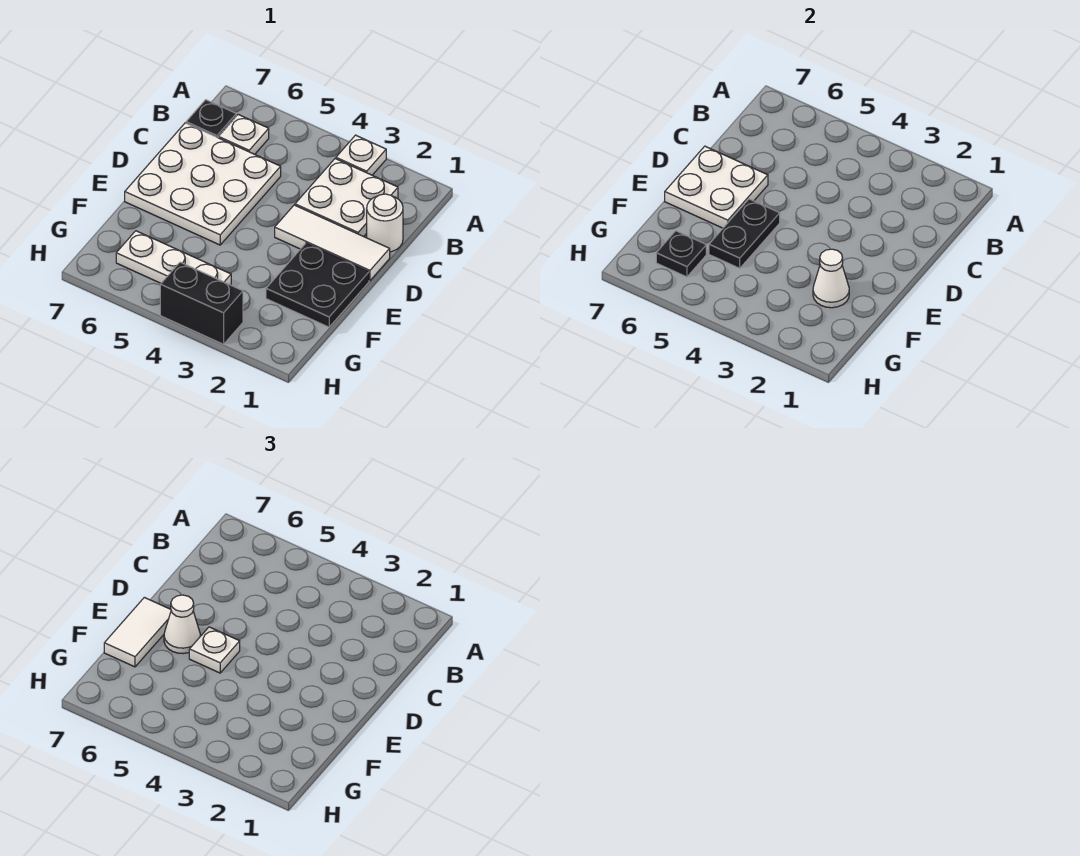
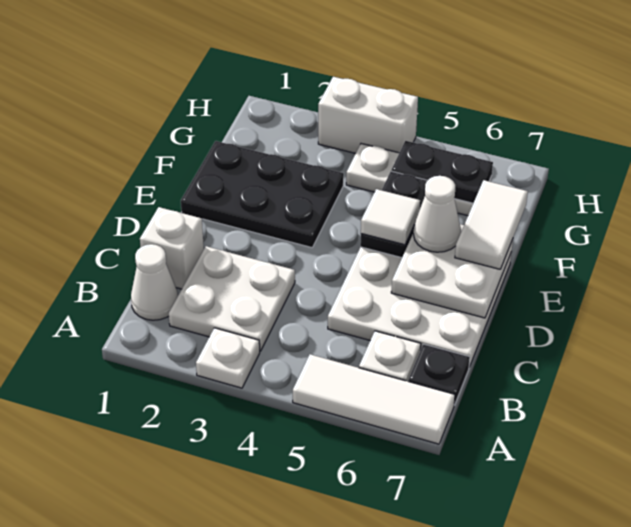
white round brick C1 level 1 -> white brick C1 level 1
white tile D1:D3 level 1 -> white tile A5:A7 level 1
black plate E1:F2 level 1 -> black plate E1:F3 level 1
white plate E5 level 3 -> white tile E5 level 3
white cone F2 level 2 -> white cone B1 level 1
black plate G6 level 2 -> black plate G5:G6 level 2
black brick H3:H4 level 1 -> white brick H3:H4 level 1

